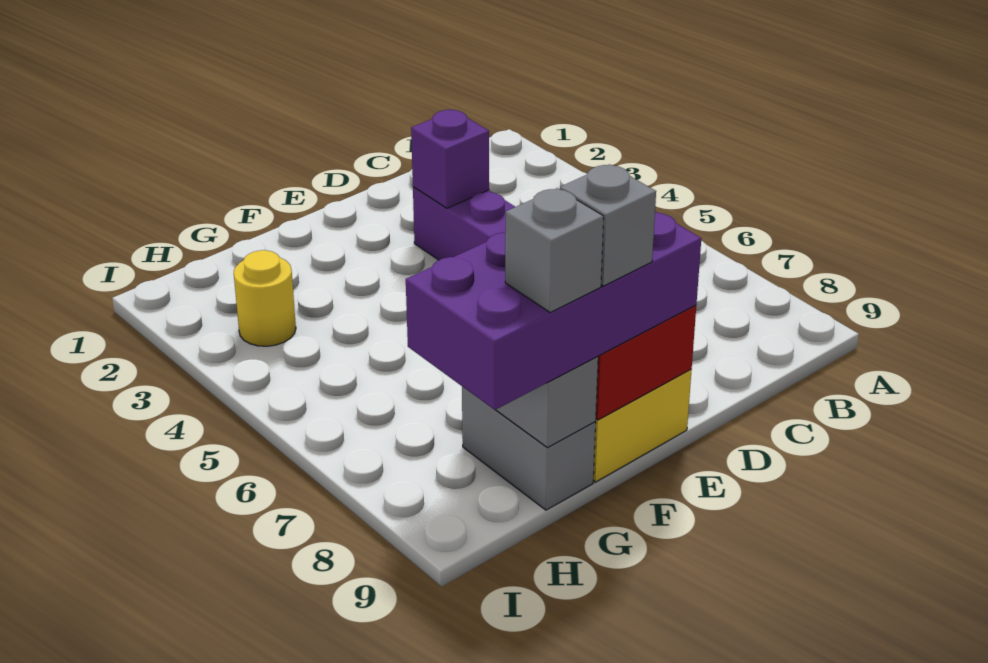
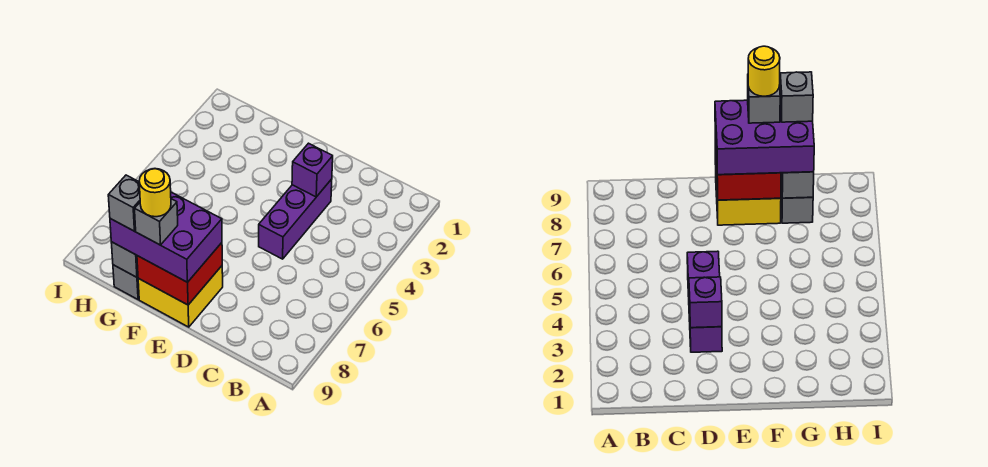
purple brick E8:H9 level 3 -> purple brick E8:G9 level 3
yellow round brick H3 level 1 -> yellow round brick F9 level 5

